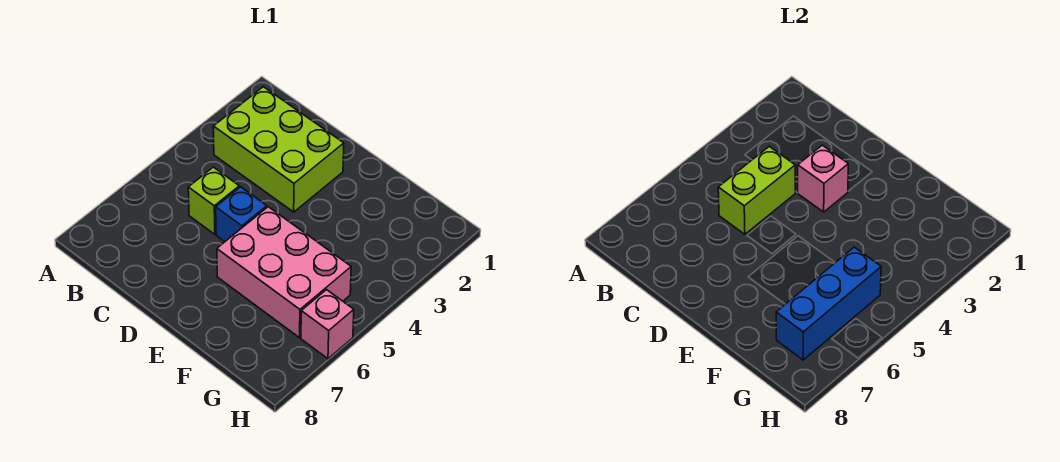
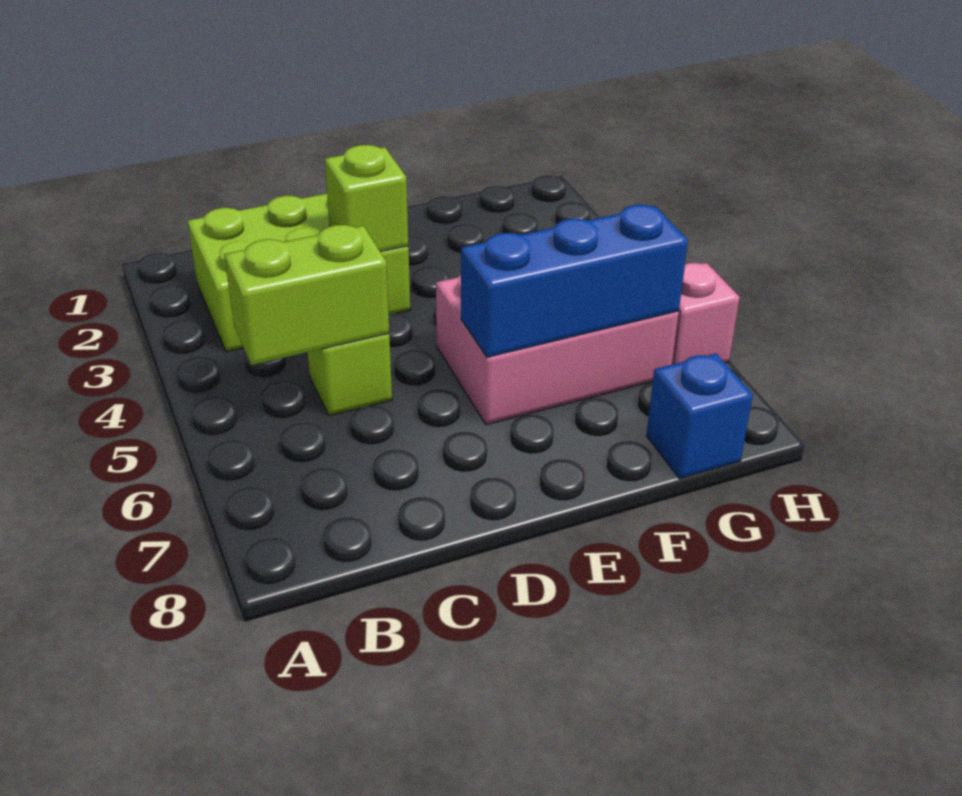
lime brick C4:C5 level 2 -> lime brick B5:C5 level 2
pink brick D3 level 2 -> lime brick D3 level 2
blue brick D5 level 1 -> blue brick G8 level 1
blue brick G5:G7 level 2 -> blue brick E6:G6 level 2

